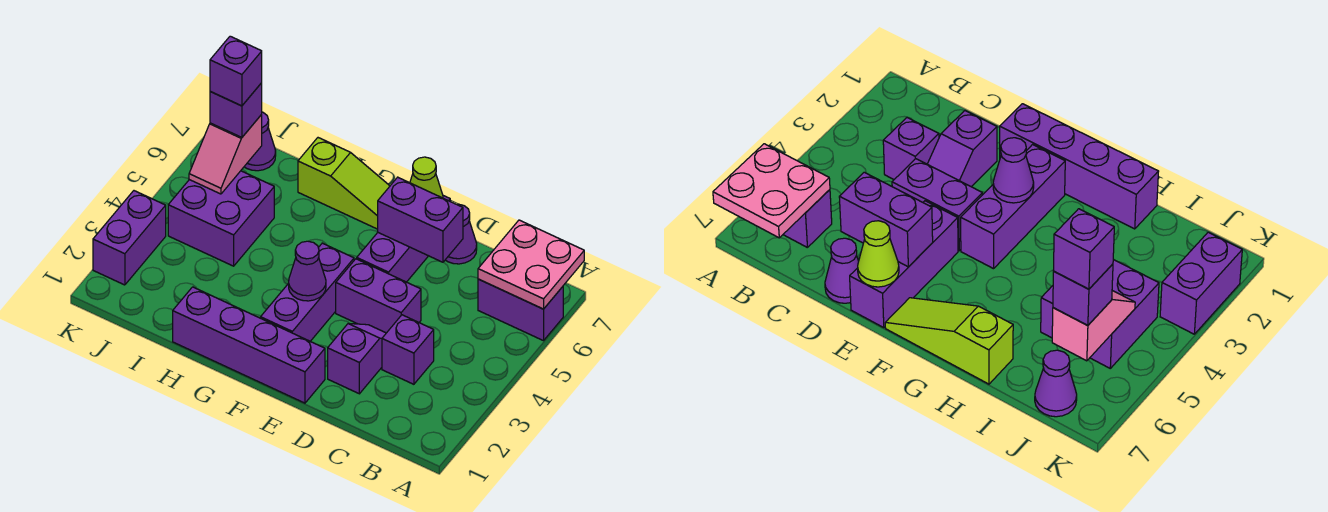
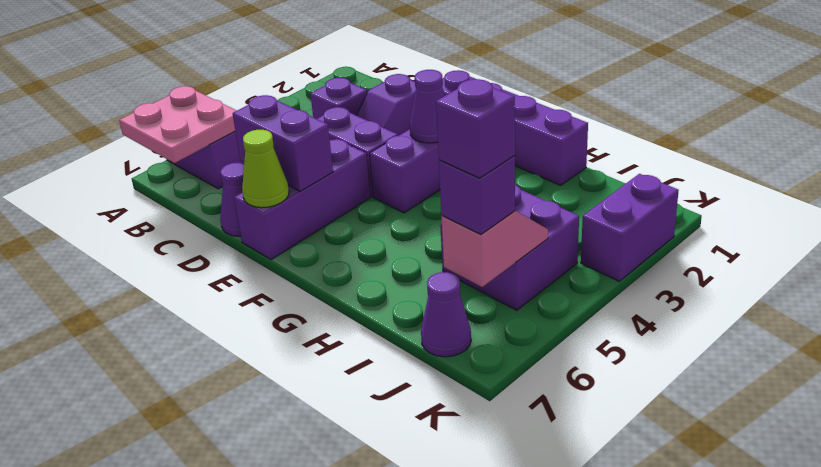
lime slope F7:H7 level 1 top H -> none

